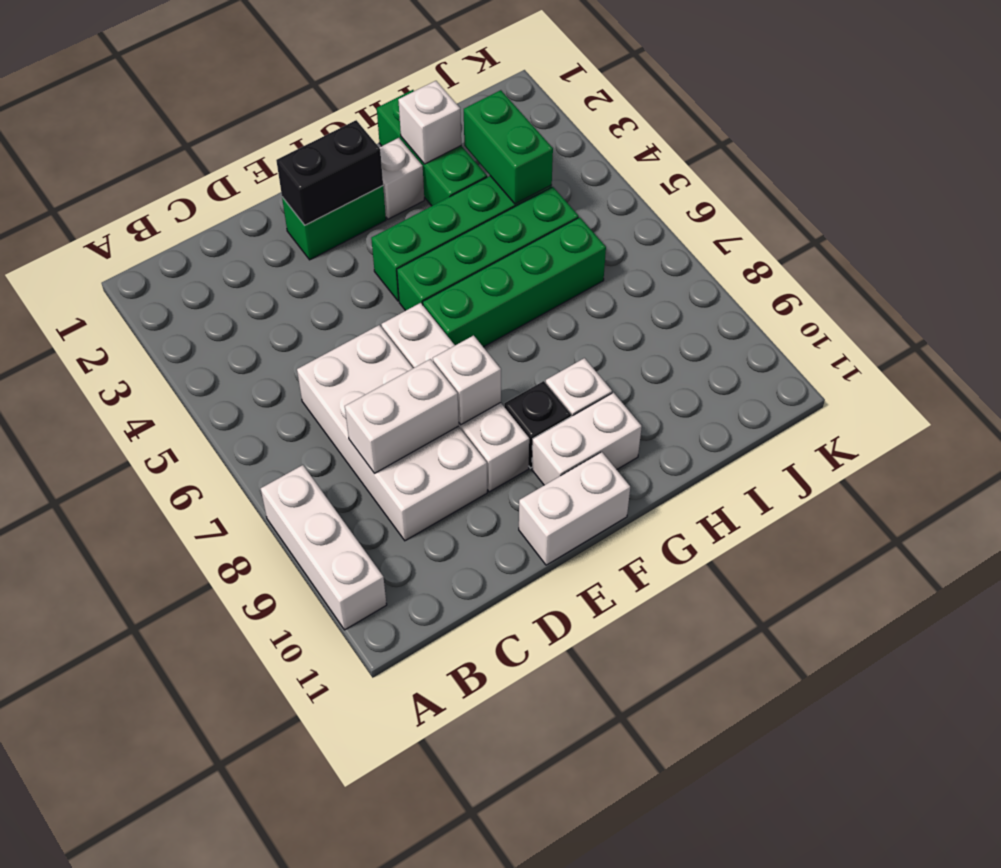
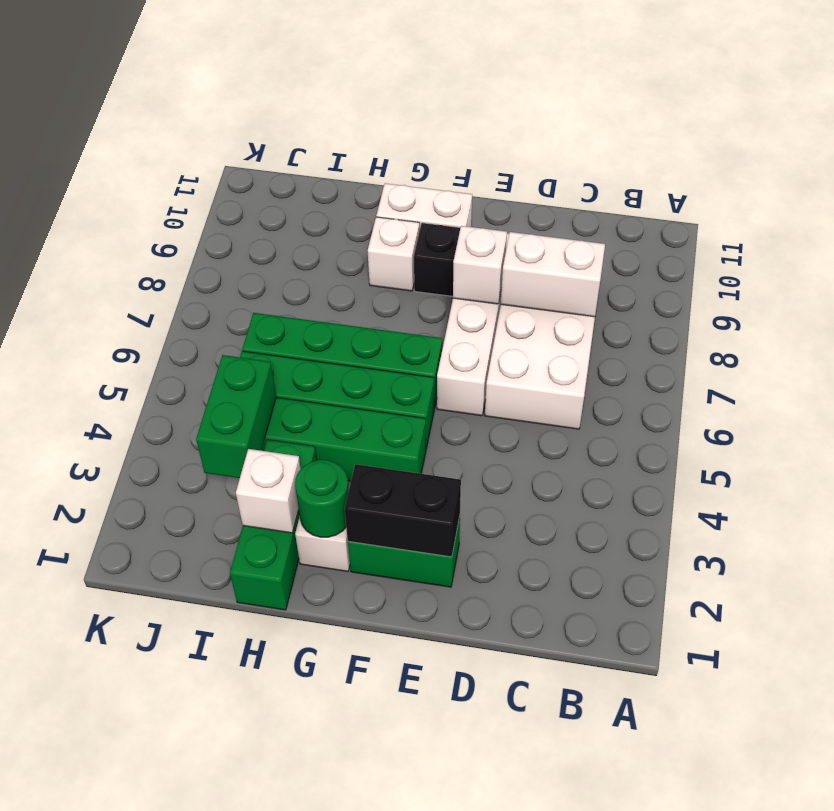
white brick A8:A10 level 1 -> none
white brick E11:F11 level 1 -> none
none -> green round brick G2 level 2

